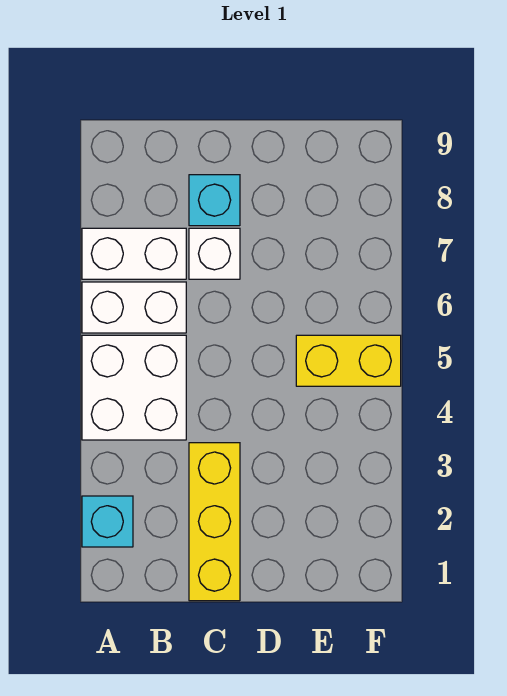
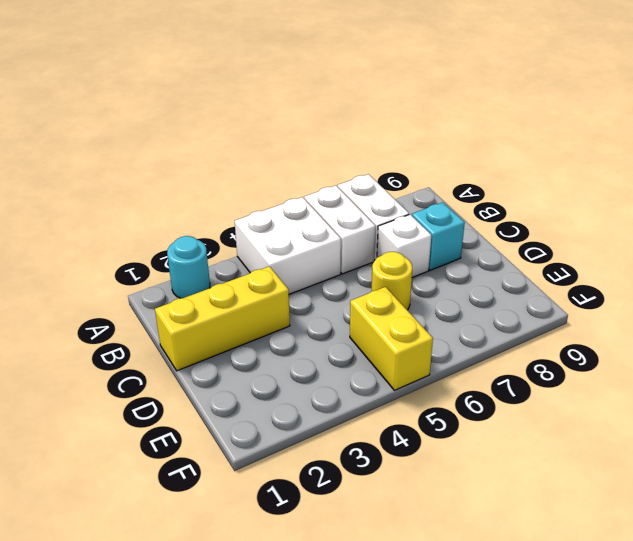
cyan brick A2 level 1 -> cyan round brick A2 level 1
none -> yellow round brick D6 level 1

